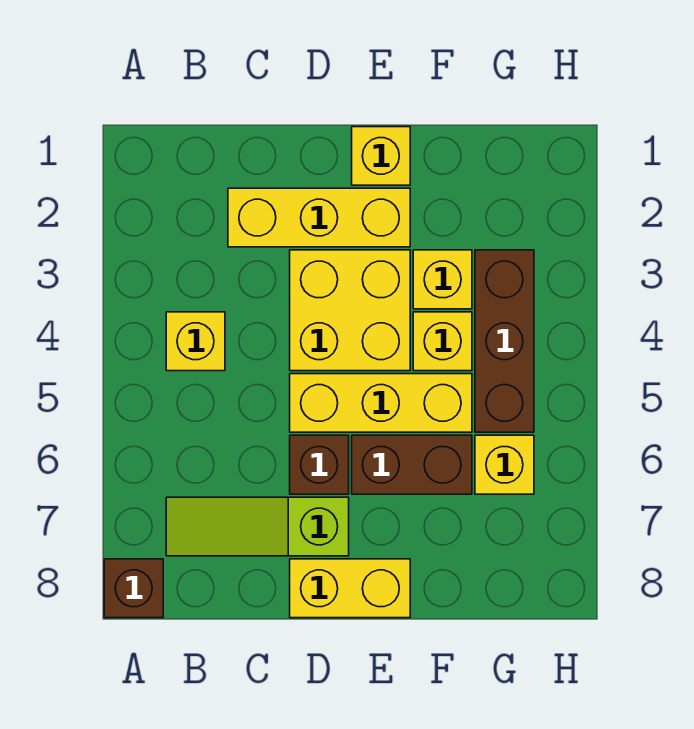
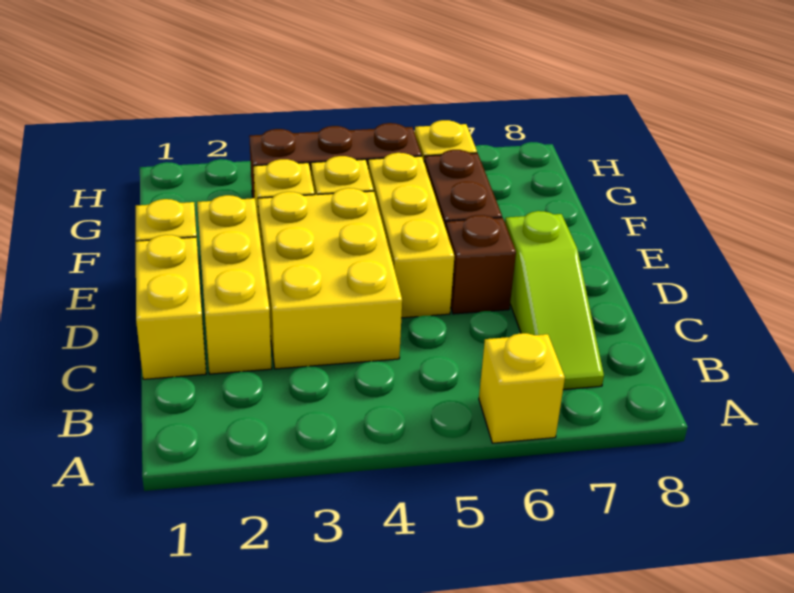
brown brick A8 level 1 -> none
yellow brick B4 level 1 -> yellow brick A6 level 1
yellow brick D3:E4 level 1 -> yellow brick C3:E4 level 1
yellow brick D8:E8 level 1 -> yellow brick C1:D1 level 1

